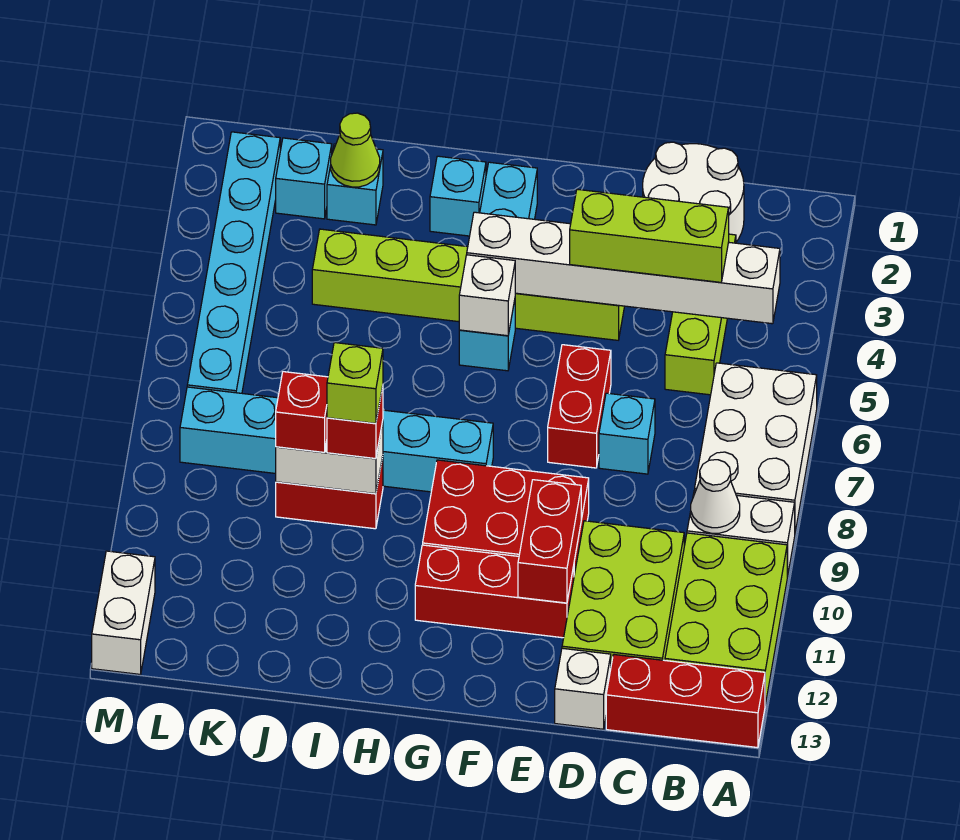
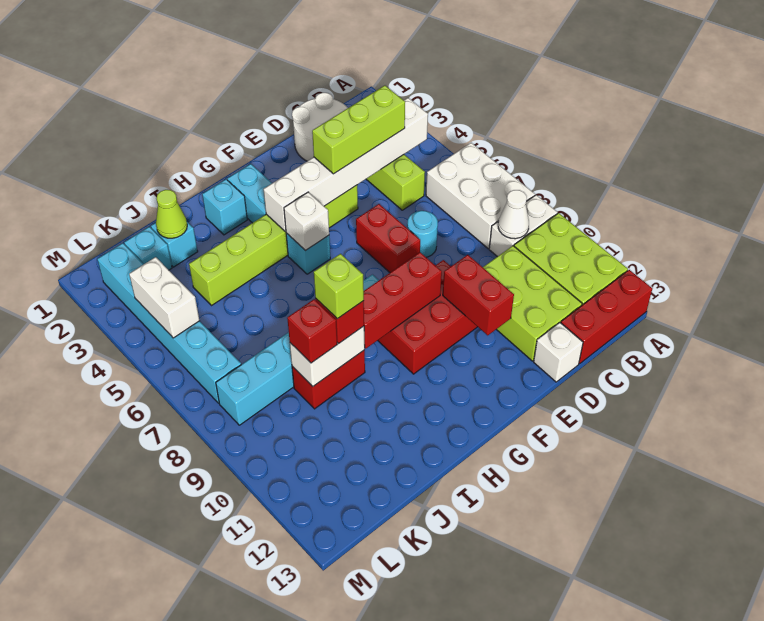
cyan brick D7 level 1 -> cyan round brick D7 level 1
red brick E11:G11 level 1 -> red brick F9:H9 level 2
white brick M12:M13 level 1 -> white brick L4:L5 level 2

